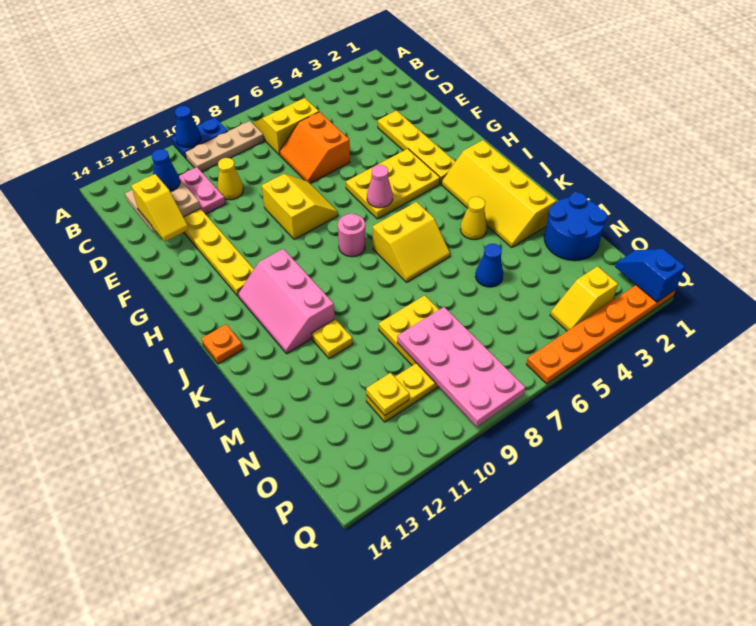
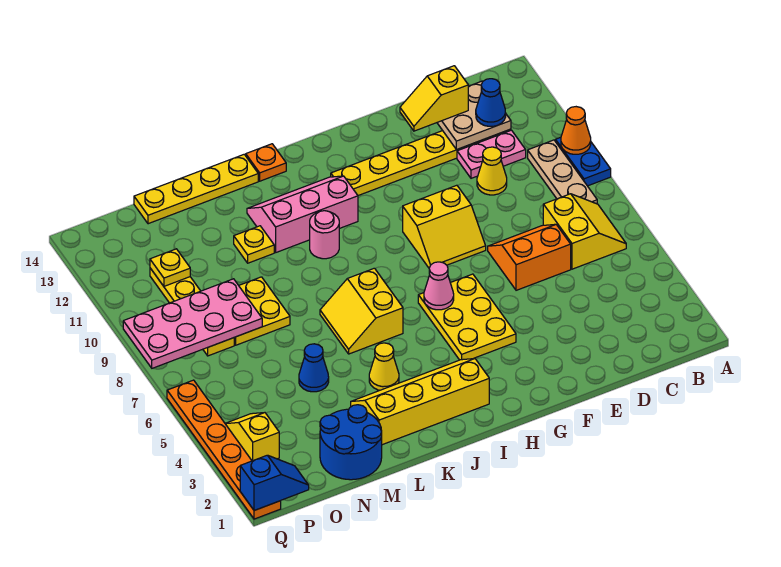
blue cone A10 level 2 -> orange cone A10 level 2
yellow plate E3:H3 level 1 -> yellow plate K14:N14 level 1
pink round brick I8 level 1 -> pink round brick J10 level 1

